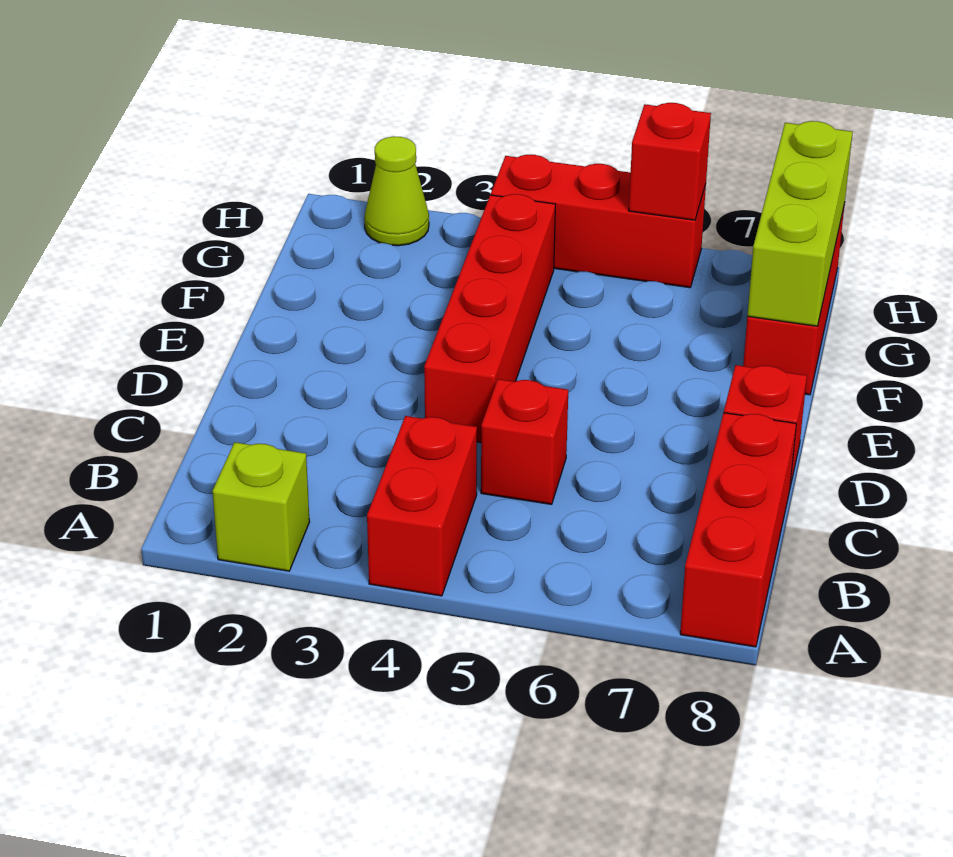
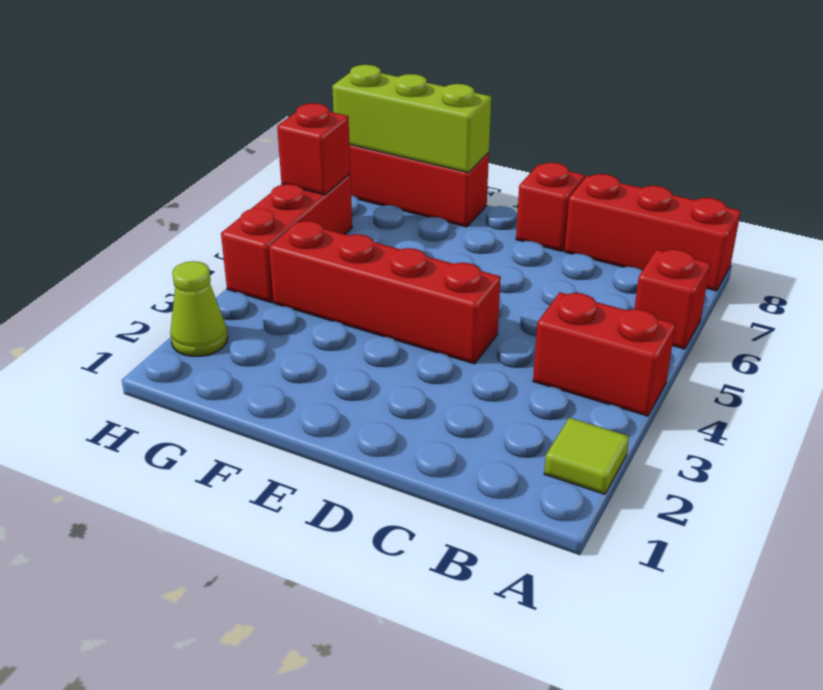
lime brick A2 level 1 -> lime tile A2 level 1
red brick C5 level 1 -> red brick A6 level 1

